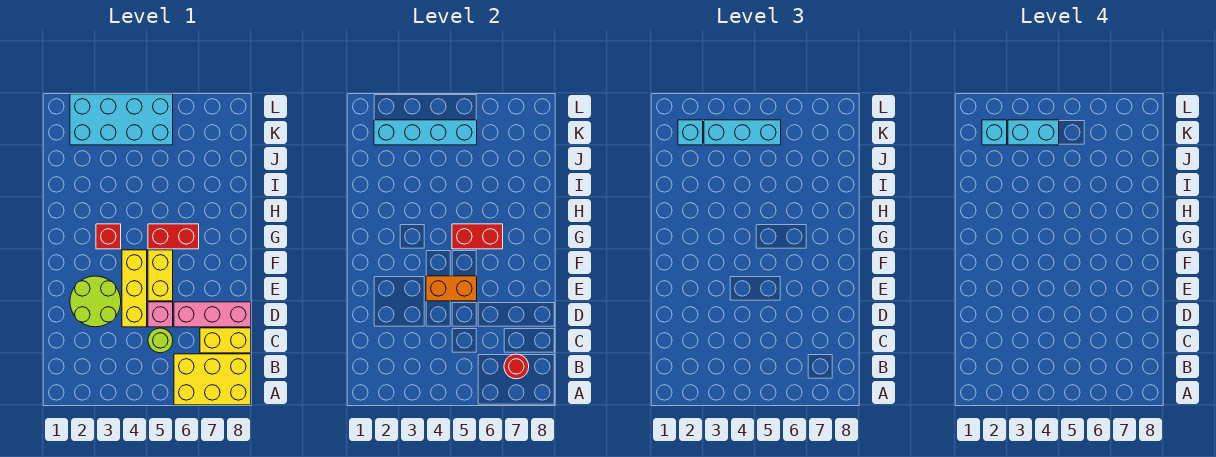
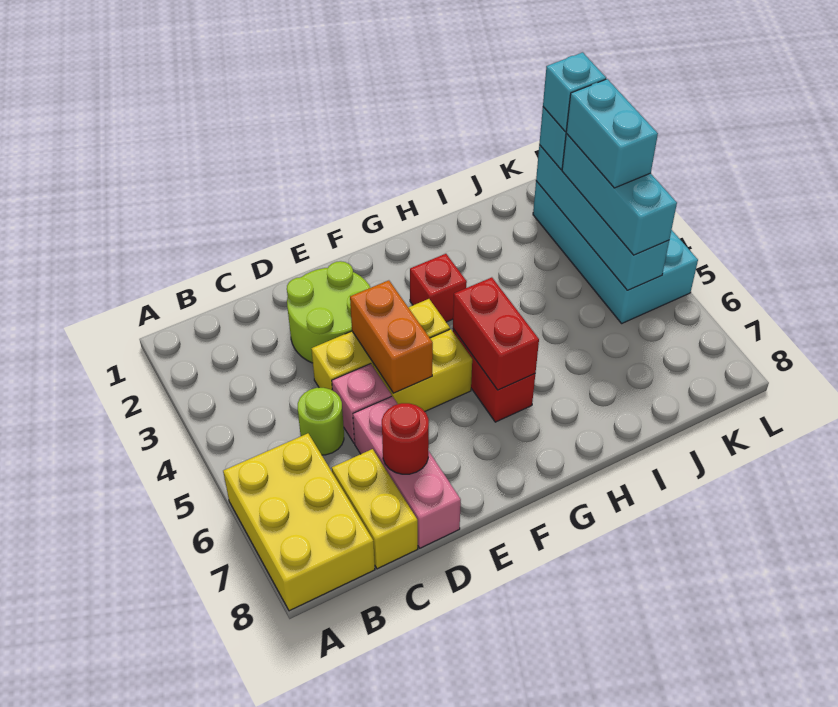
red round brick B7 level 2 -> red round brick D7 level 2

